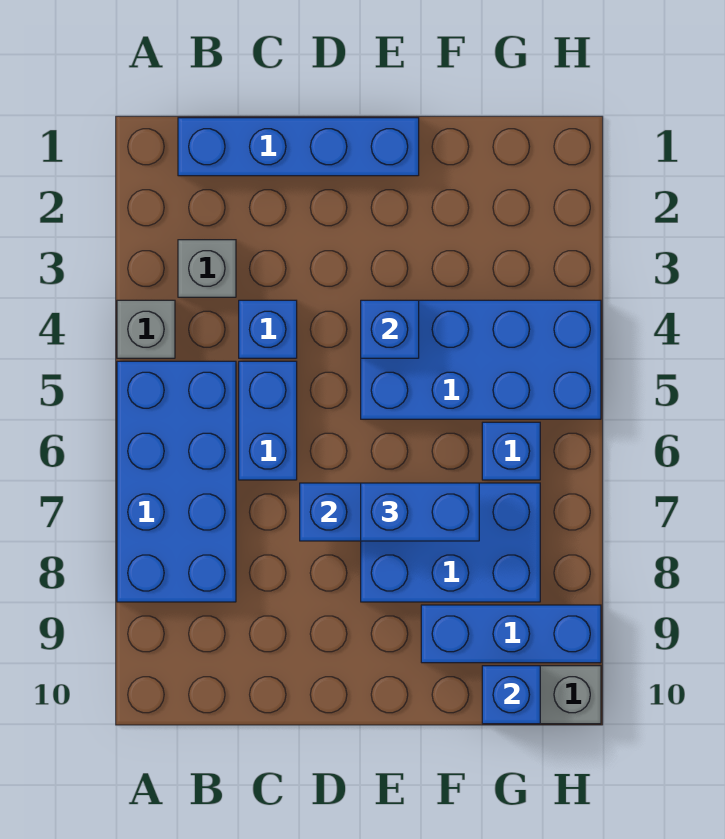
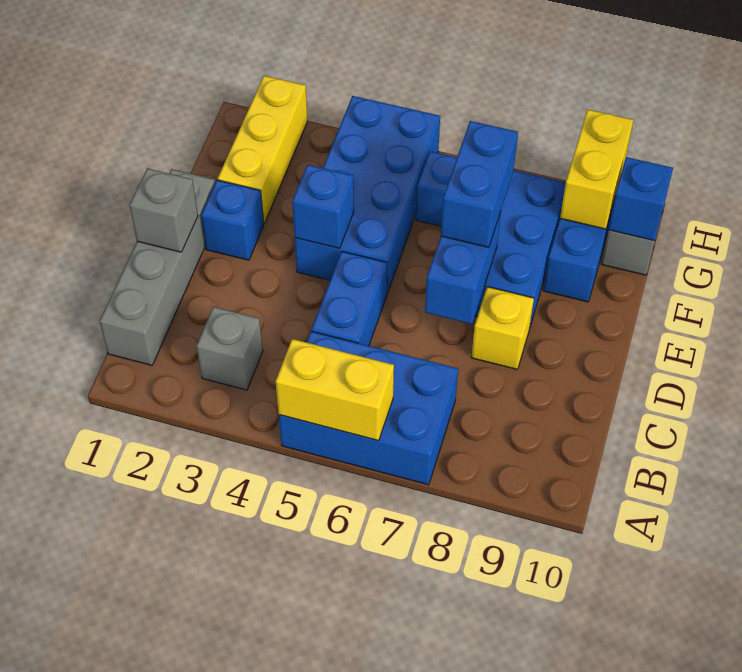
grey brick A4 level 1 -> grey brick D1 level 2
blue brick A5:B8 level 1 -> blue brick A5:B7 level 1
none -> yellow brick A5:A6 level 2
blue brick B1:E1 level 1 -> grey brick B1:E1 level 1
blue brick C4 level 1 -> blue brick E2 level 1
blue brick C5:C6 level 1 -> blue brick C5:D5 level 1
none -> yellow brick D8 level 1
none -> yellow brick F2:H2 level 1
none -> yellow brick G9:H9 level 2

